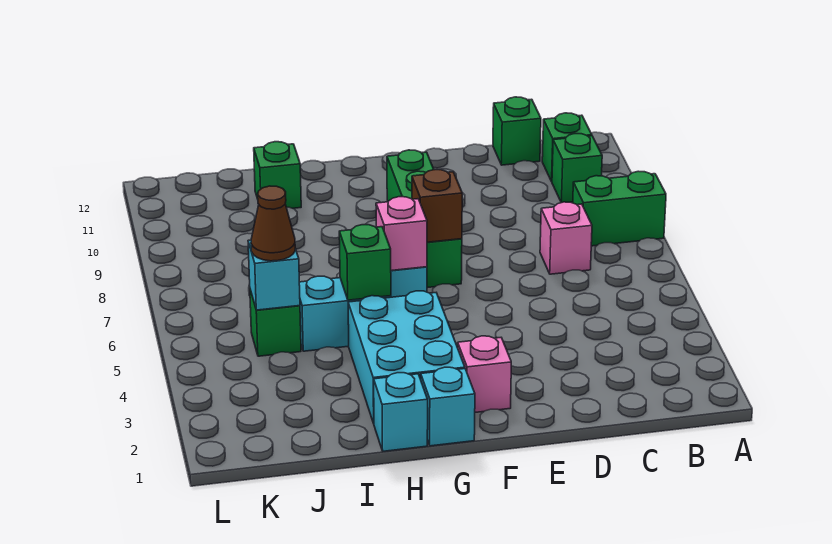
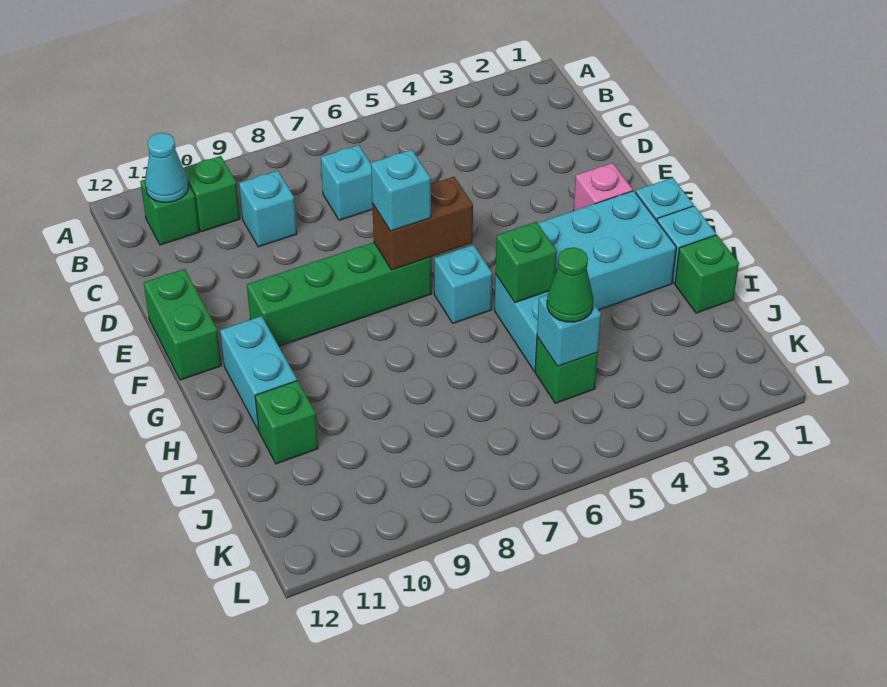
green brick A8:B8 level 1 -> green brick E12:F12 level 1
none -> cyan cone B11 level 2
pink brick C7 level 1 -> cyan brick C7 level 1
none -> cyan brick C9 level 1
green brick C12 level 1 -> green brick I1 level 1
brown brick F7 level 2 -> brown brick F6:F7 level 2
none -> cyan brick F7 level 3
pink brick G6 level 2 -> none
none -> cyan brick G11:H11 level 1
brown cone J5 level 3 -> green cone J5 level 3

